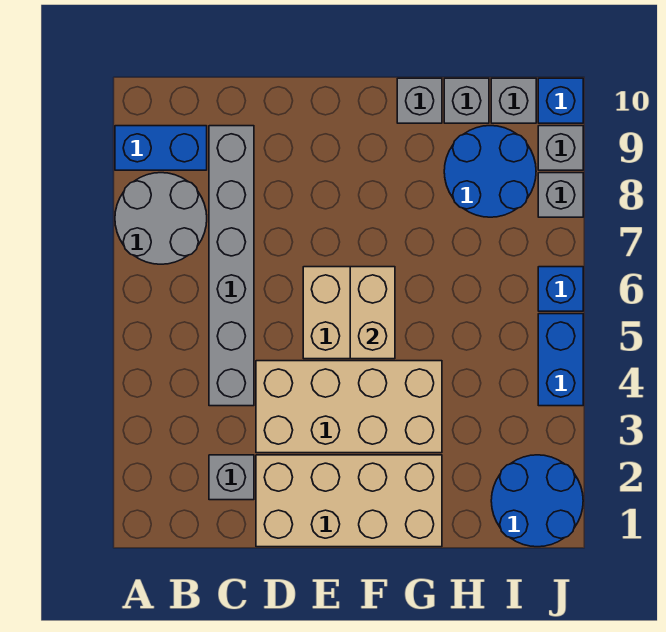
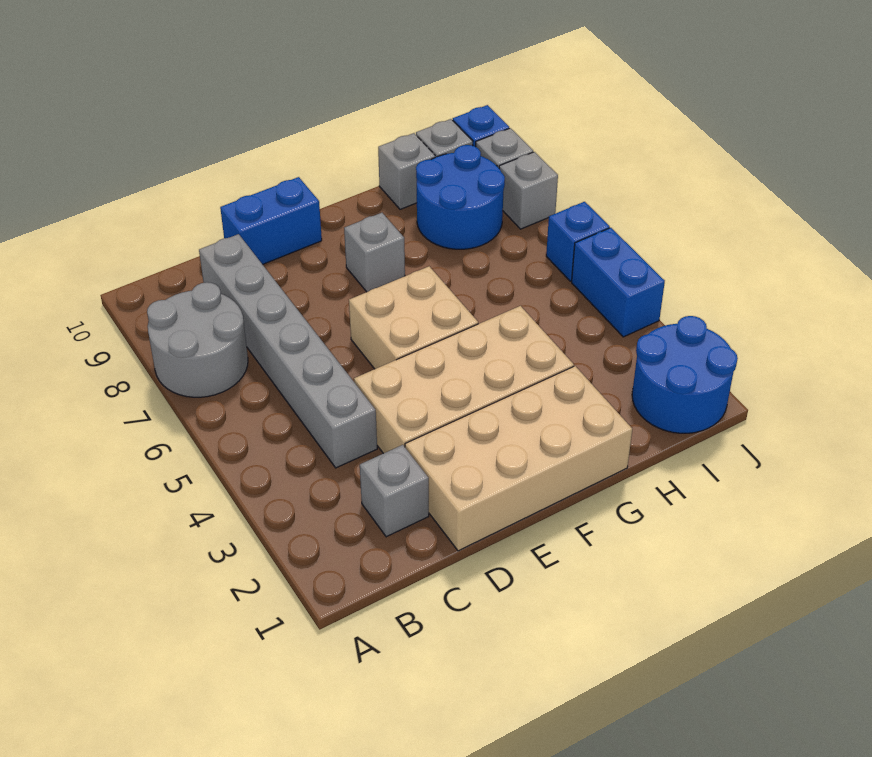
blue brick A9:B9 level 1 -> blue brick D10:E10 level 1
tan brick F5:F6 level 2 -> none
grey brick G10 level 1 -> grey brick F8 level 1

